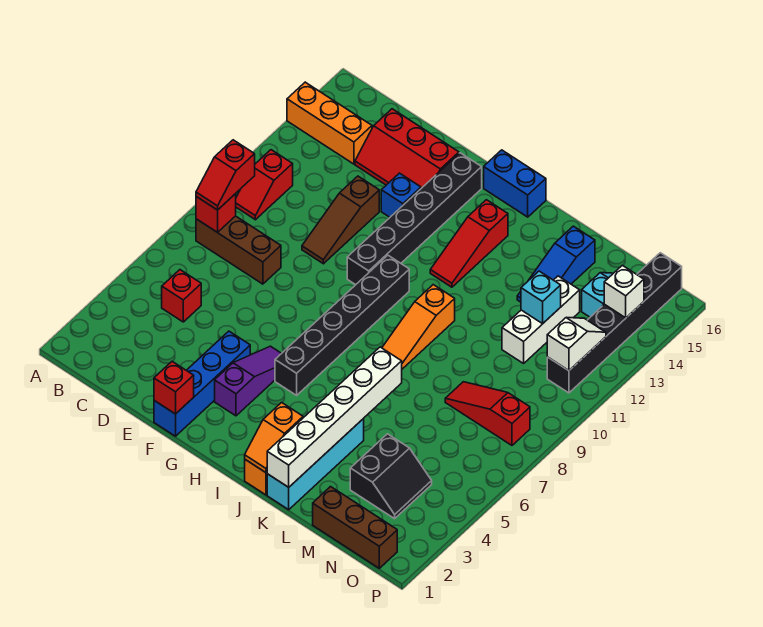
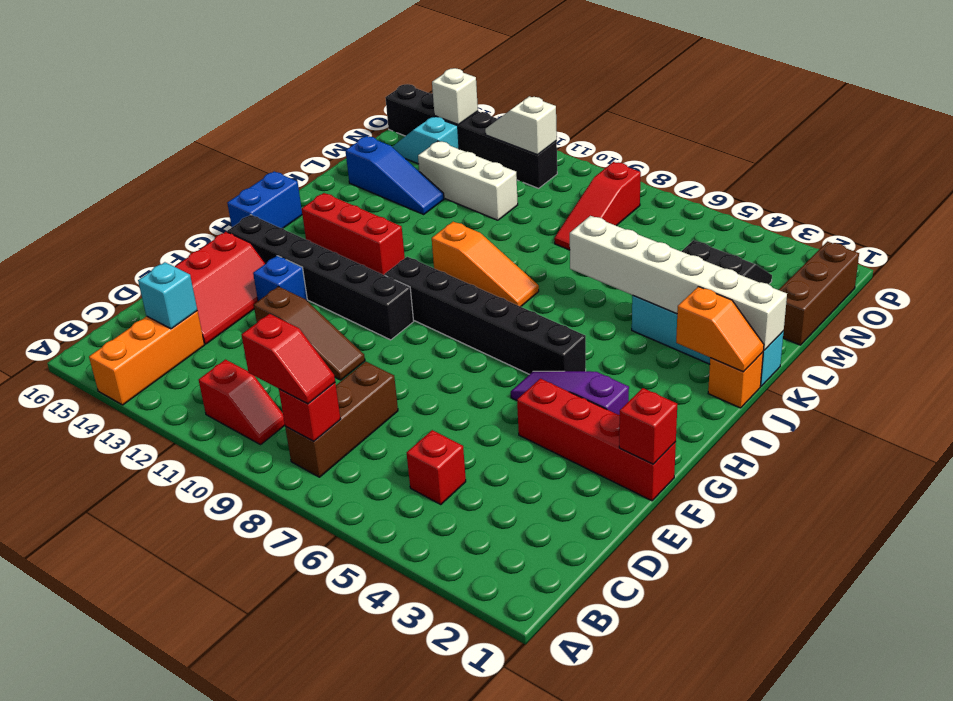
blue brick F1:F4 level 1 -> red brick F1:F4 level 1
red slope I12:I14 level 1 top 14 -> red brick I12:I14 level 1
cyan brick M12 level 2 -> cyan brick C14 level 2

